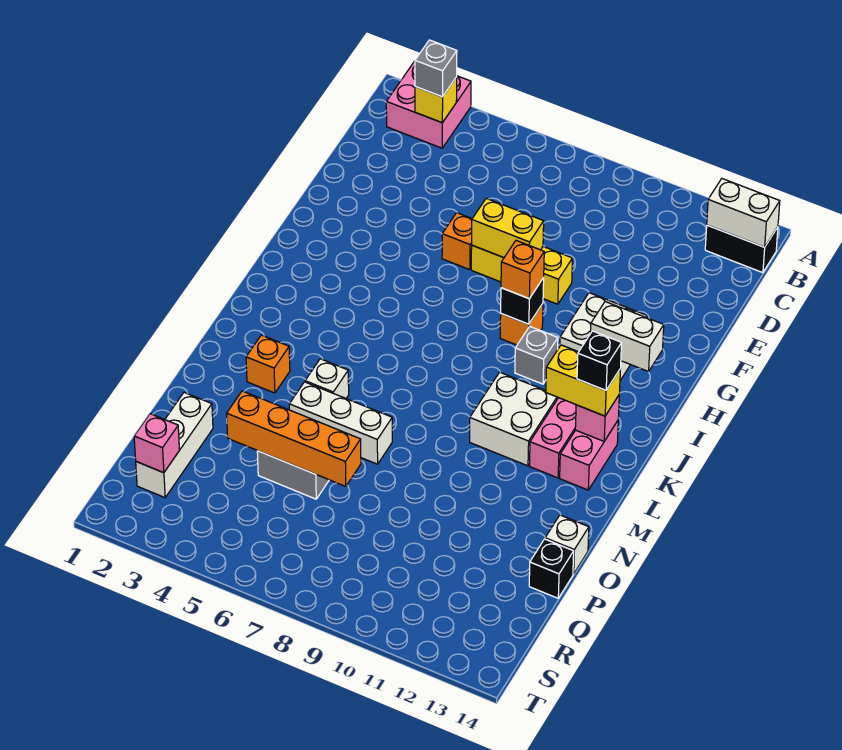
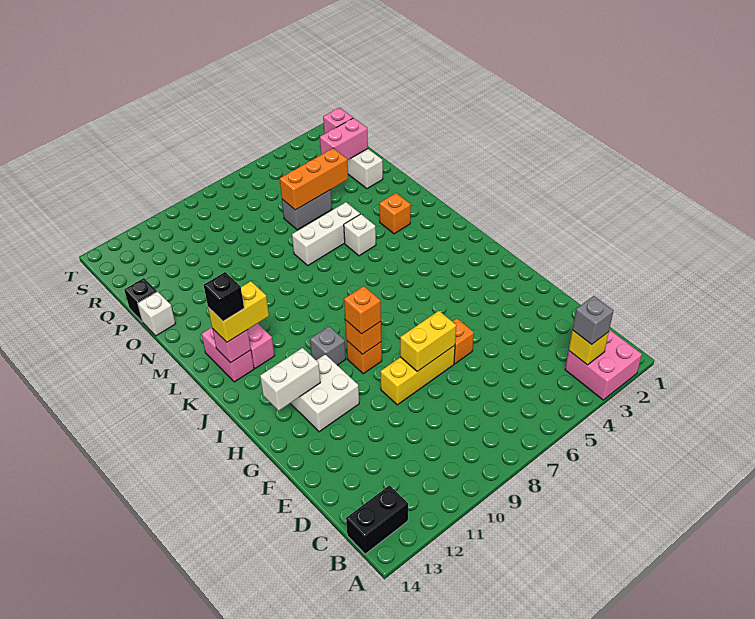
white brick B13:B14 level 2 -> none
black brick H9 level 2 -> orange brick H9 level 2
white brick K10:L11 level 1 -> none
orange brick P4:P7 level 2 -> orange brick P4:P6 level 2
none -> pink brick Q2:Q3 level 2

